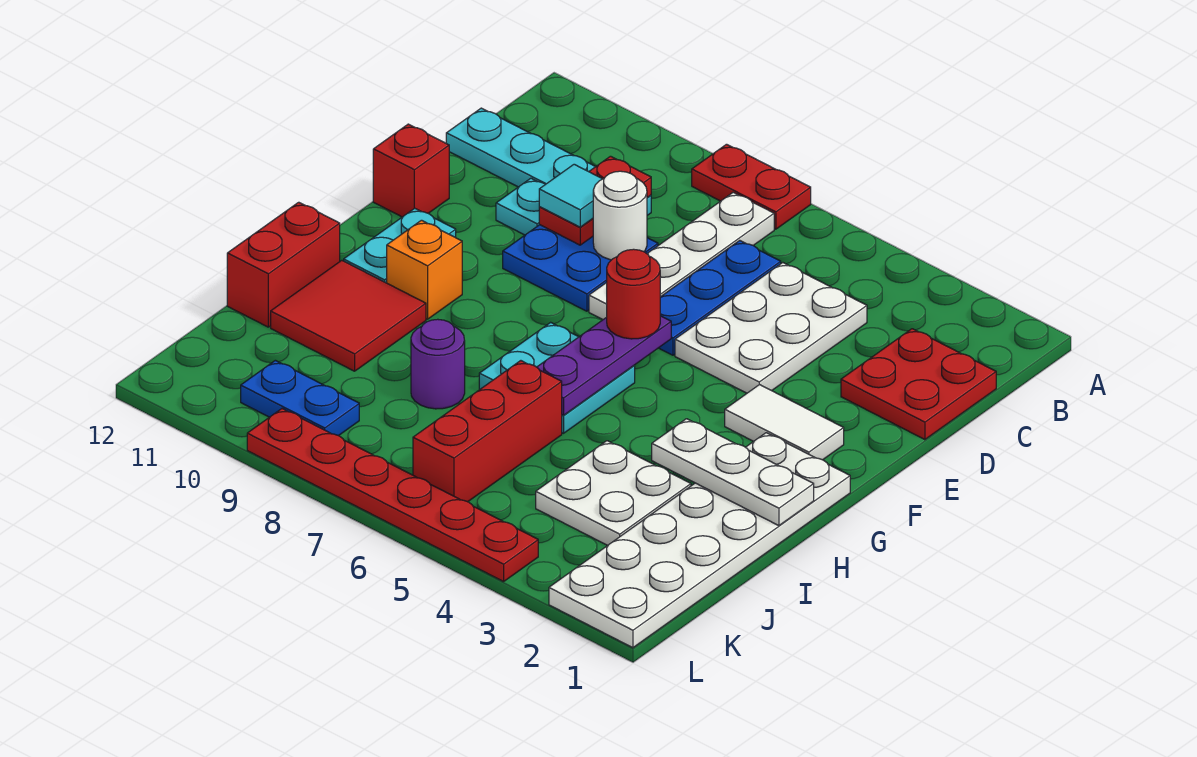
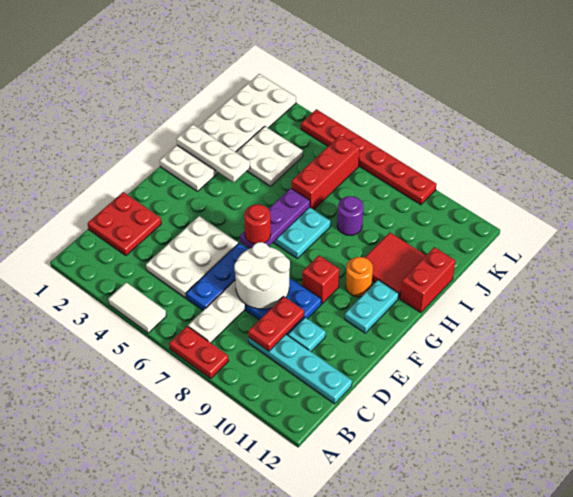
white round brick D8 level 2 -> white round brick D7:E8 level 2
cyan tile D9 level 3 -> none
red brick E12 level 1 -> red brick F9 level 1
white tile F2:F3 level 1 -> white tile A4:A5 level 1
orange brick G10 level 1 -> orange round brick G10 level 1
blue plate K9:K10 level 1 -> none

